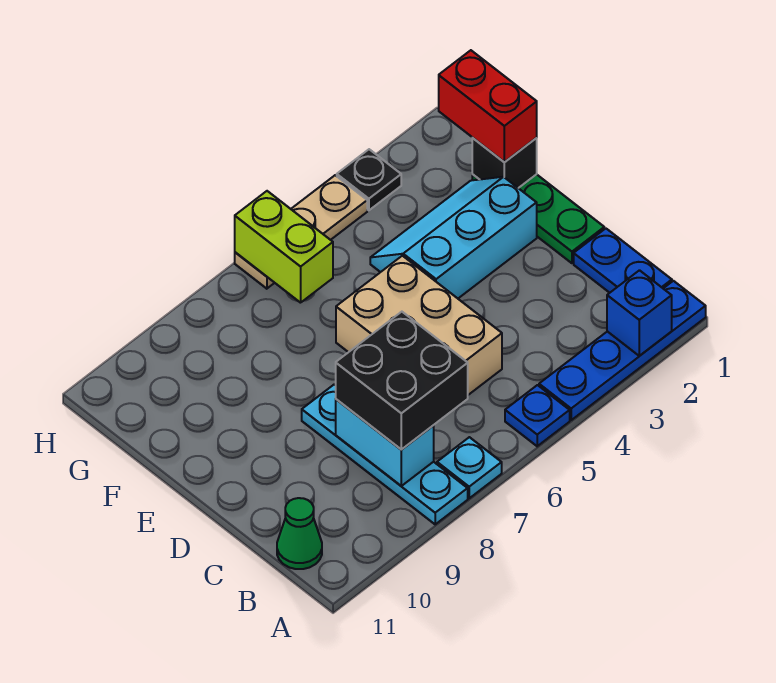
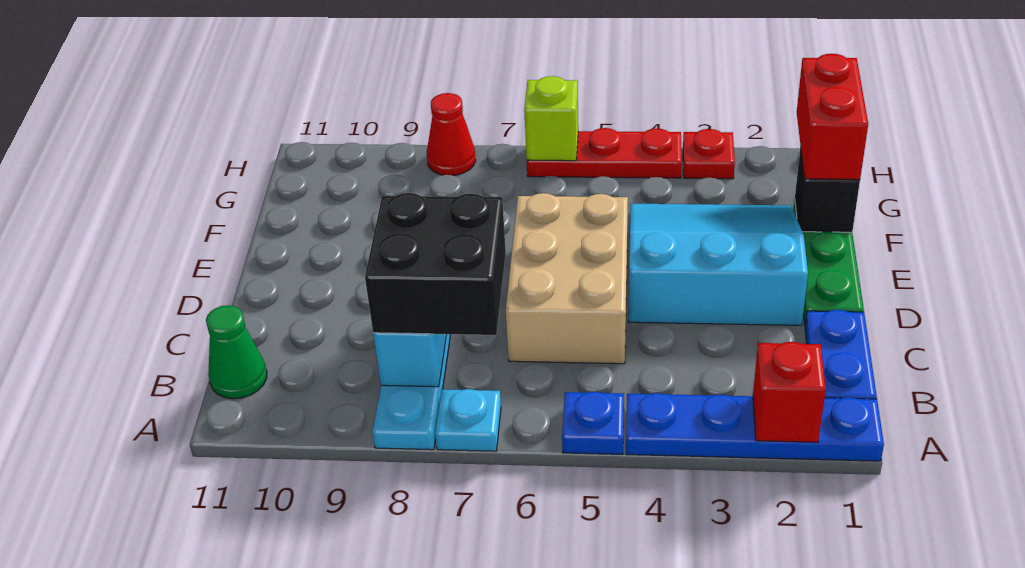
blue brick A2 level 2 -> red brick A2 level 2
cyan slope E2:F4 level 1 top E -> cyan slope D2:F4 level 1 top D
lime brick G6:H6 level 2 -> lime brick H6 level 2
black plate H3 level 1 -> red plate H3 level 1
tan plate H4:H6 level 1 -> red plate H4:H6 level 1
none -> red cone H8 level 1

